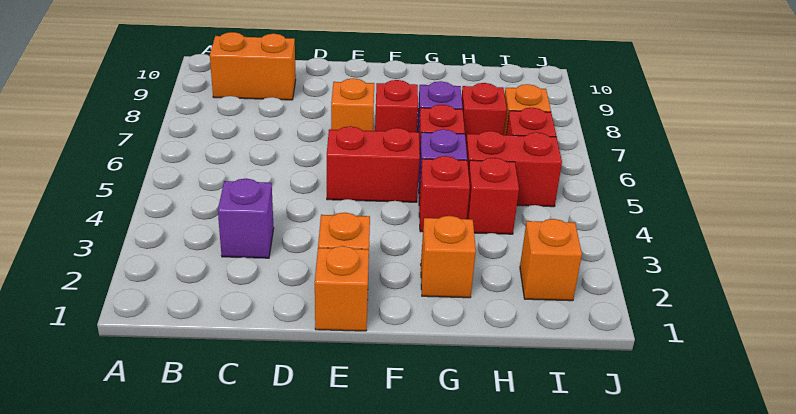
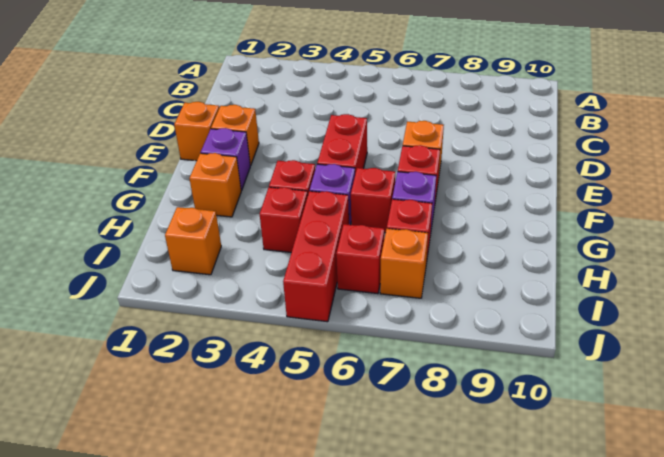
orange brick B9:C9 level 1 -> none
purple brick C3 level 1 -> purple brick F2 level 1
red brick H5:I5 level 1 -> red brick H5:J5 level 1

